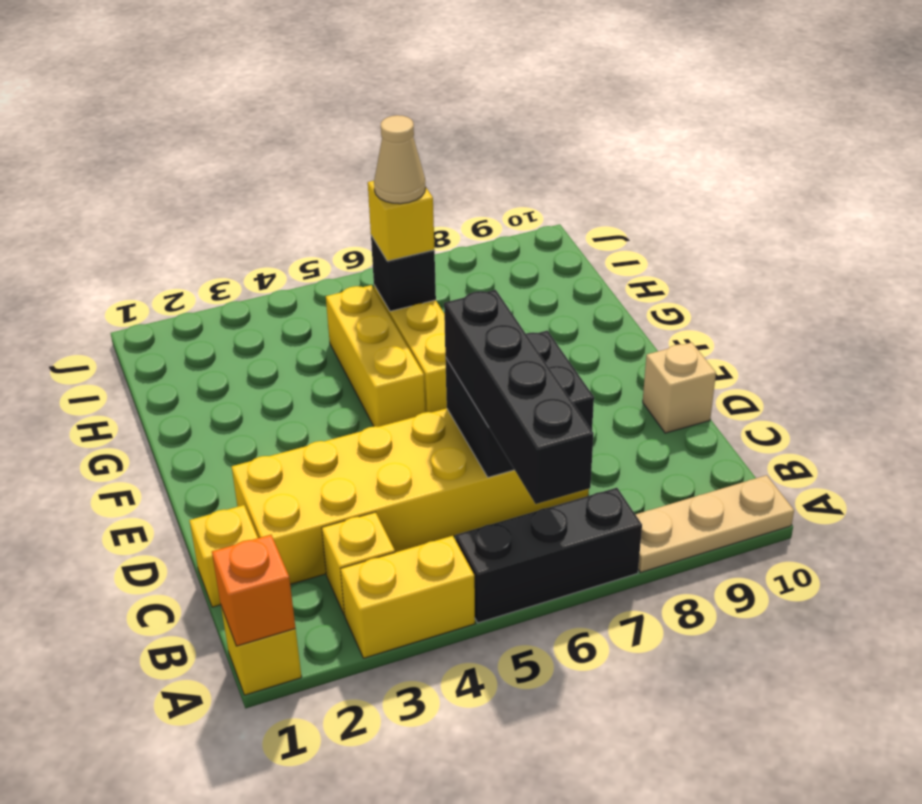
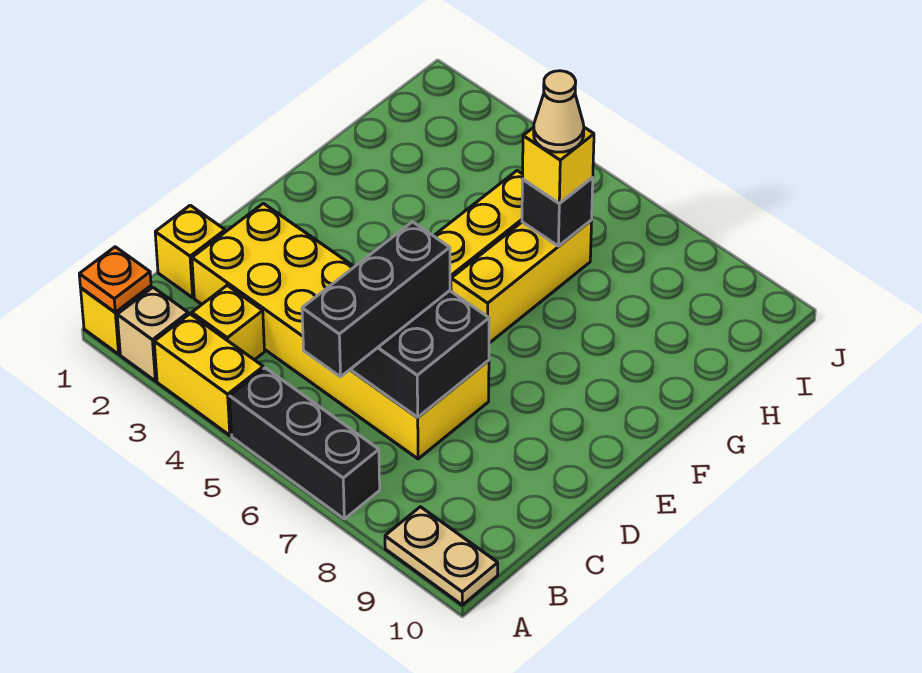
orange brick A1 level 2 -> orange plate A1 level 2
black brick A6:D6 level 3 -> black brick B6:D6 level 3
tan plate A8:A10 level 1 -> tan plate A9:A10 level 1
tan brick D10 level 1 -> tan brick A2 level 1

